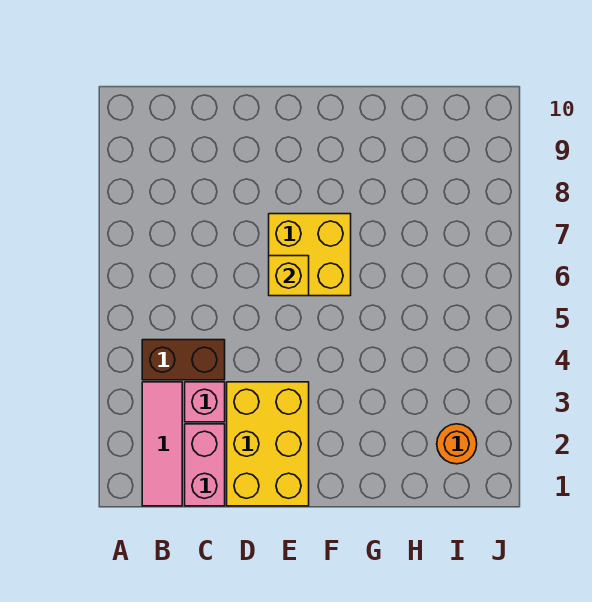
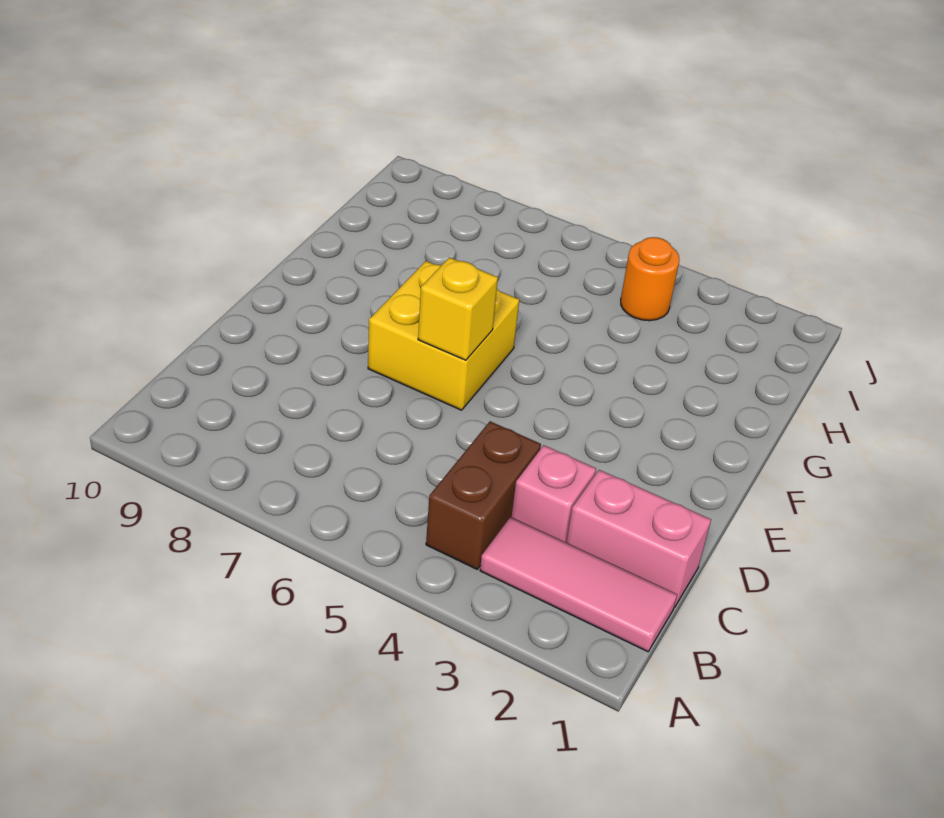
yellow brick D1:E3 level 1 -> none
orange round brick I2 level 1 -> orange round brick I4 level 1

